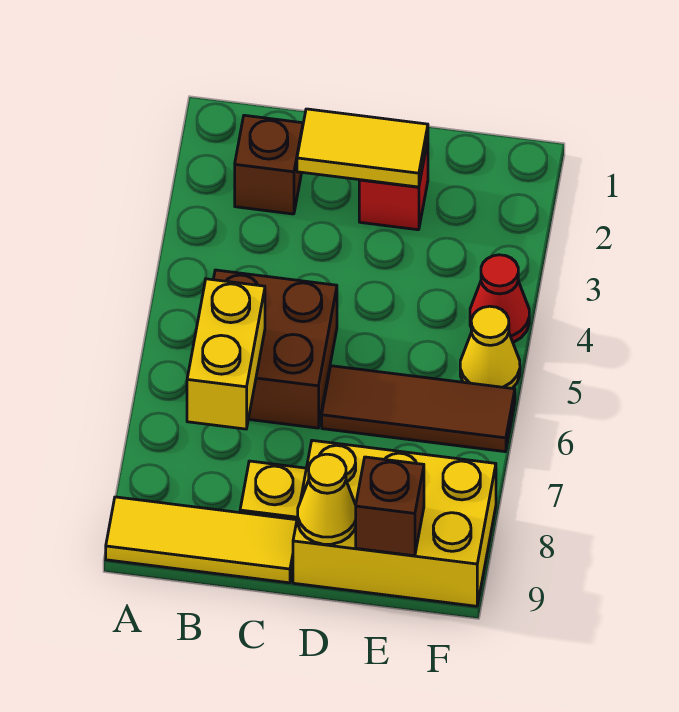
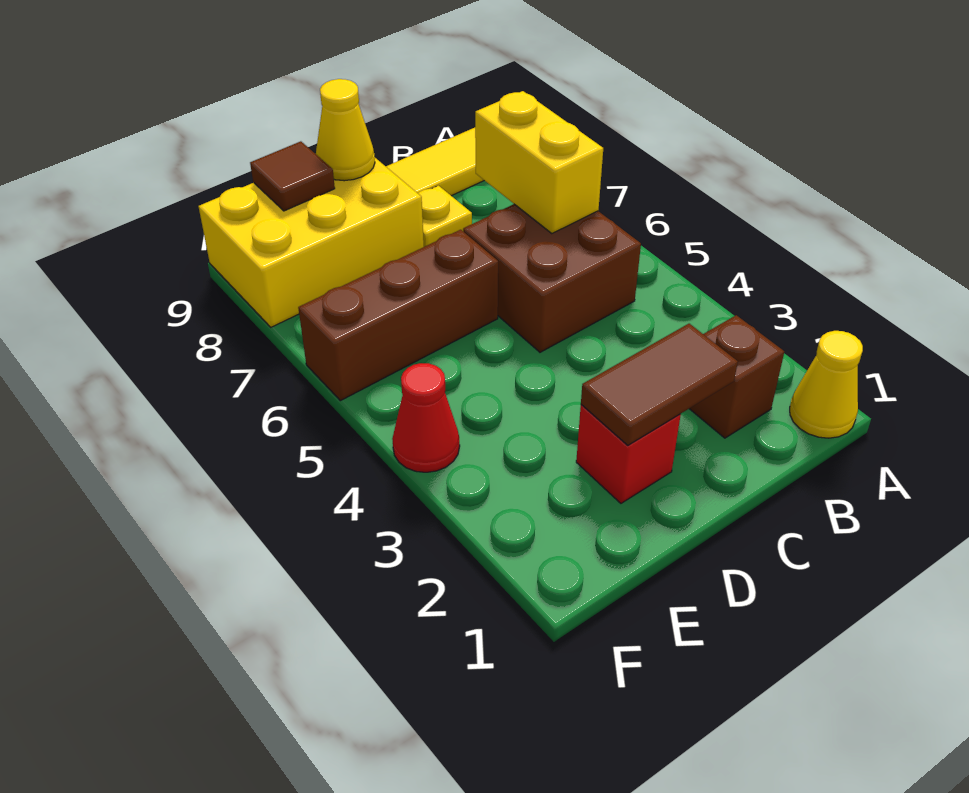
yellow tile C2:D2 level 2 -> brown tile C2:D2 level 2
brown tile D6:F6 level 1 -> brown brick D6:F6 level 1
brown brick E9 level 2 -> brown tile E9 level 2
yellow cone F5 level 1 -> yellow cone A1 level 1

